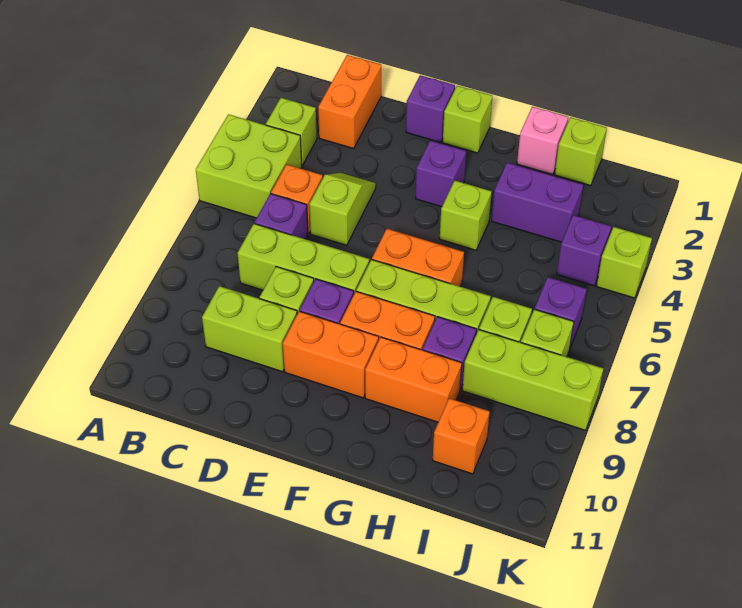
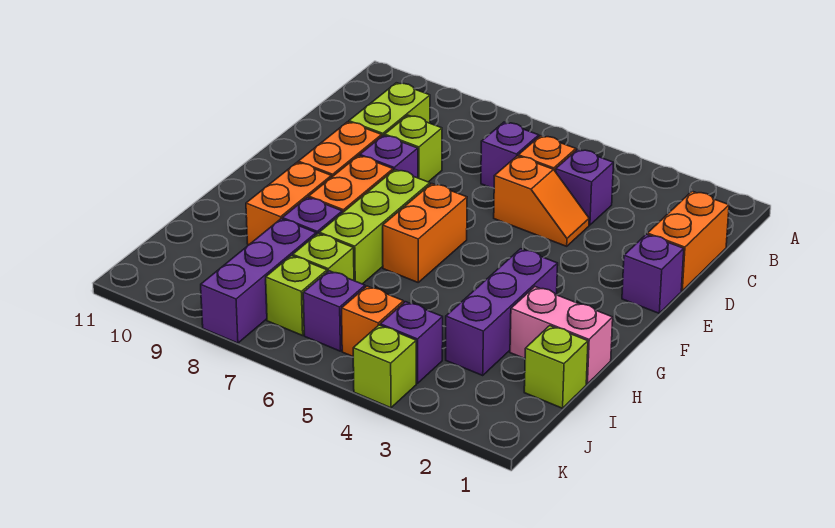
lime brick A4:B5 level 1 -> none
lime brick B3 level 1 -> none
orange brick C1:C2 level 1 -> orange brick C1:D1 level 1
lime brick C7:E7 level 1 -> none
lime slope D4:D5 level 1 top 5 -> orange slope D4:D5 level 1 top 5
lime brick F1 level 1 -> none
purple brick F3 level 1 -> purple brick C4 level 1
lime brick G4 level 1 -> none
pink brick H1 level 1 -> pink brick H1:H2 level 1
purple brick H3:I3 level 1 -> purple brick G3:I3 level 1
lime brick I8:K8 level 1 -> purple brick I8:K8 level 1
orange brick I10 level 1 -> orange brick J5 level 1

